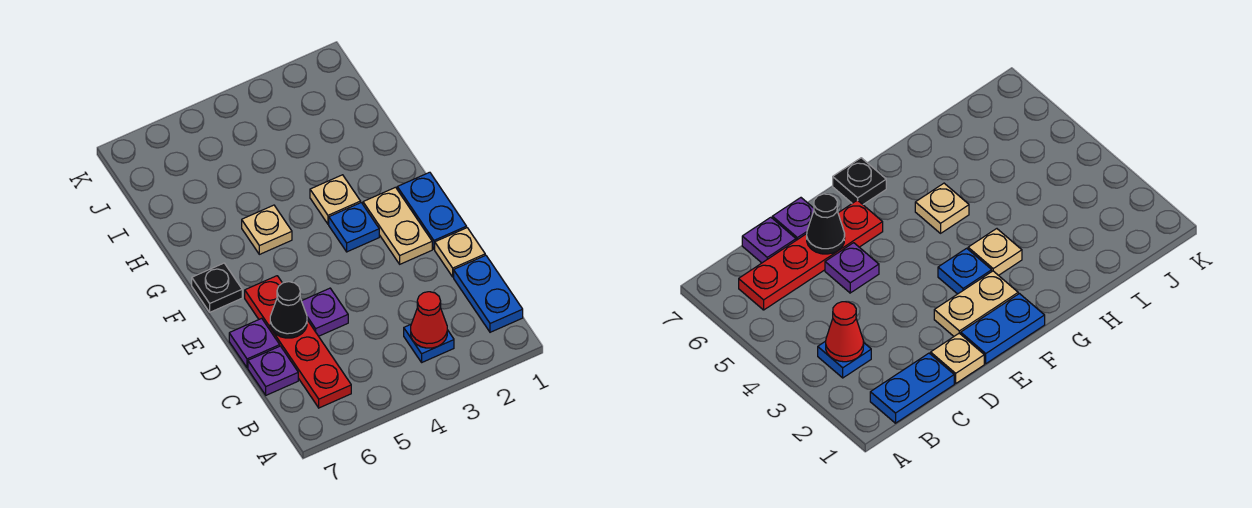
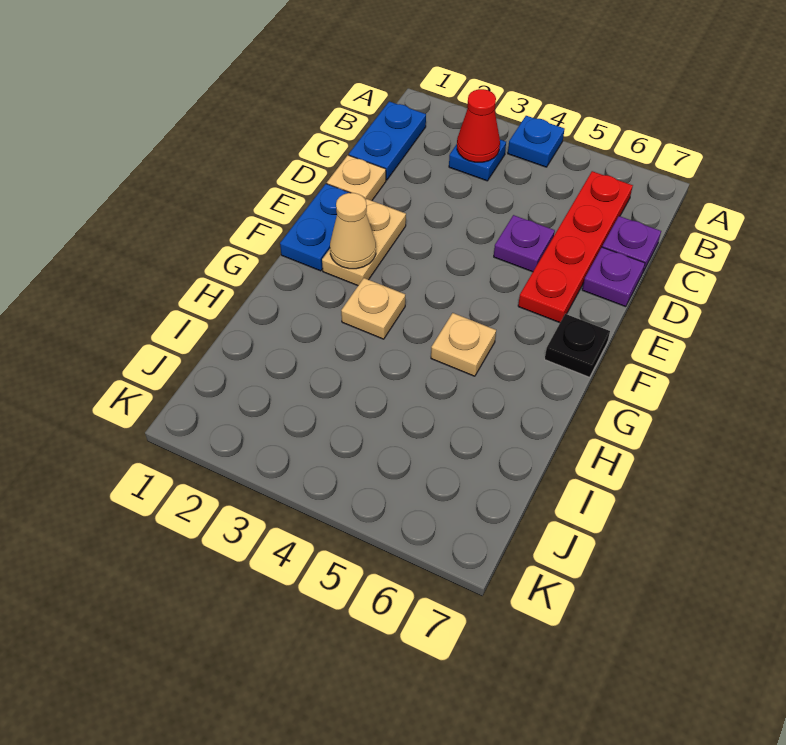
black cone D6 level 2 -> none
none -> tan cone F2 level 2
blue plate F3 level 1 -> blue plate A4 level 1

